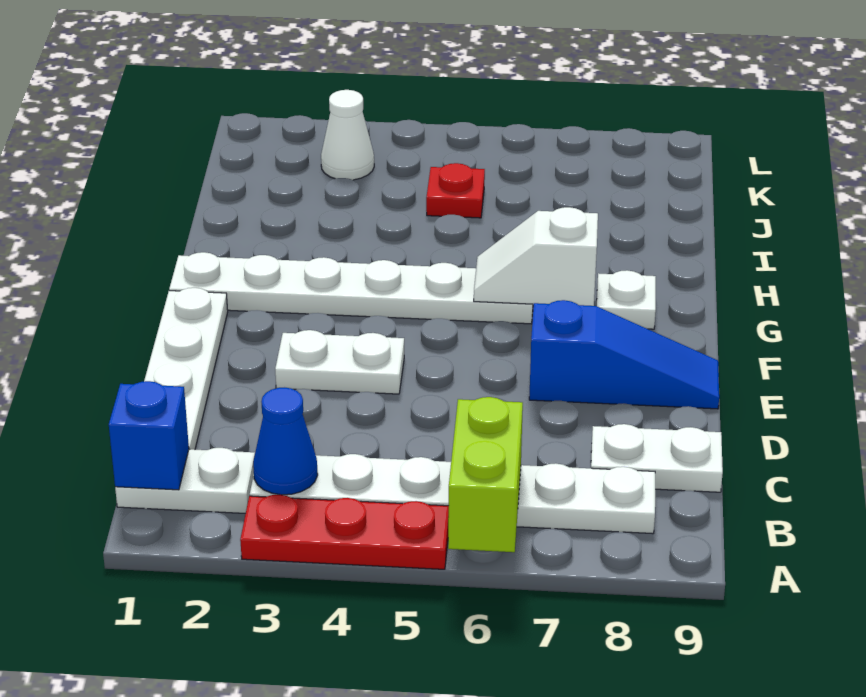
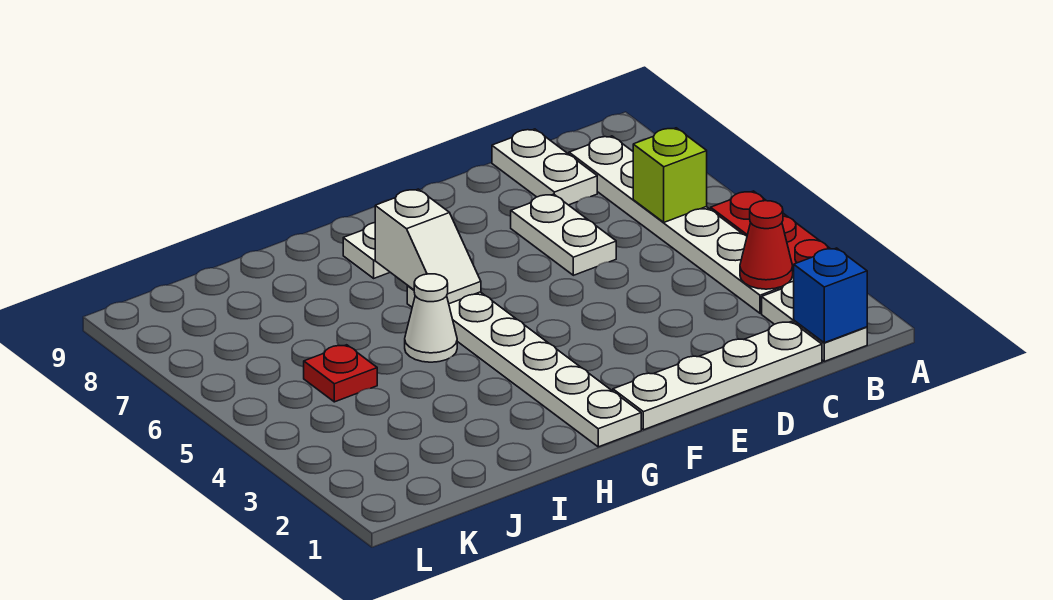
lime brick A6:B6 level 2 -> lime brick B6 level 2
blue cone B3 level 2 -> red cone B3 level 2
white plate E3:E4 level 1 -> white plate D6:D7 level 1
blue slope E7:E9 level 1 top 7 -> none
white cone K3 level 1 -> white cone H5 level 1

